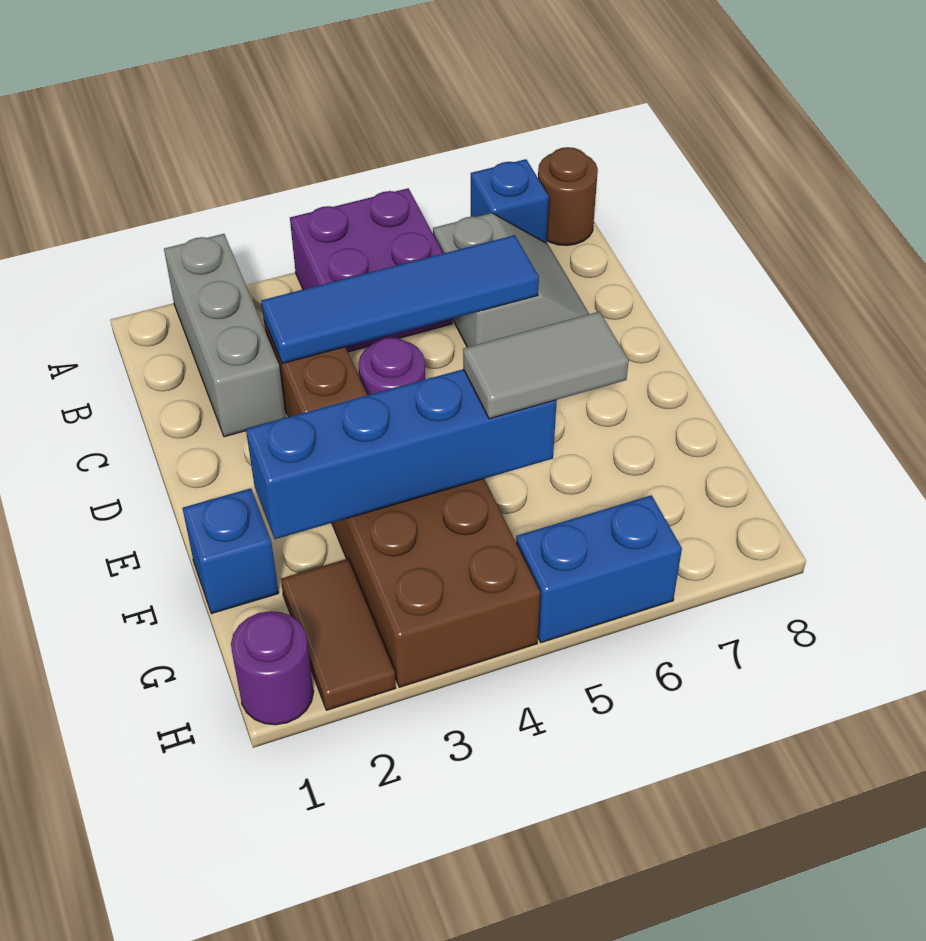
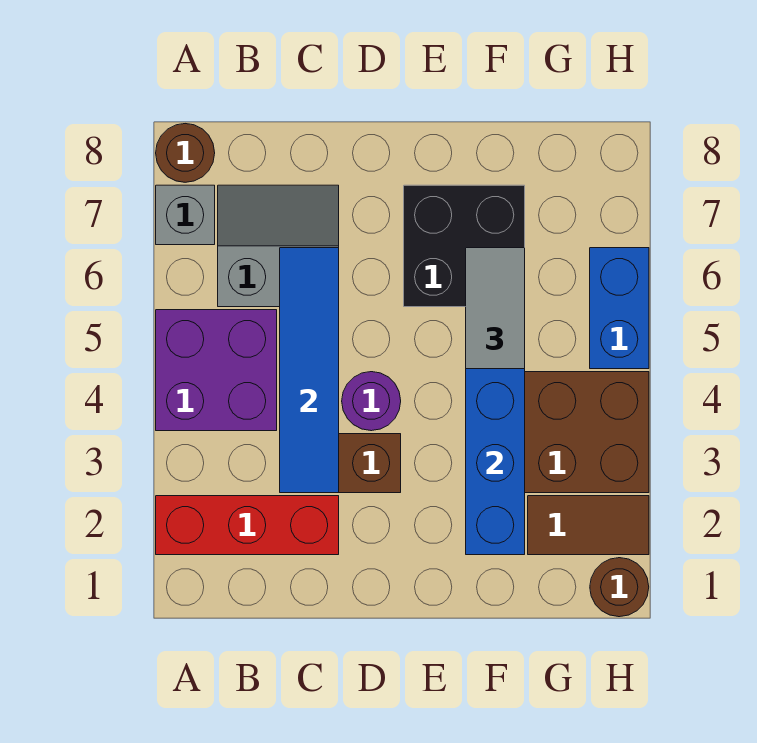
grey brick A2:C2 level 1 -> red brick A2:C2 level 1
blue brick A7 level 1 -> grey brick A7 level 1
none -> black brick E6:F7 level 1
blue brick F1 level 1 -> none
purple round brick H1 level 1 -> brown round brick H1 level 1

